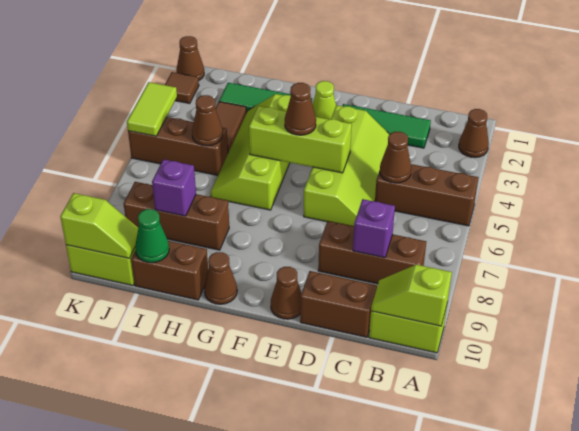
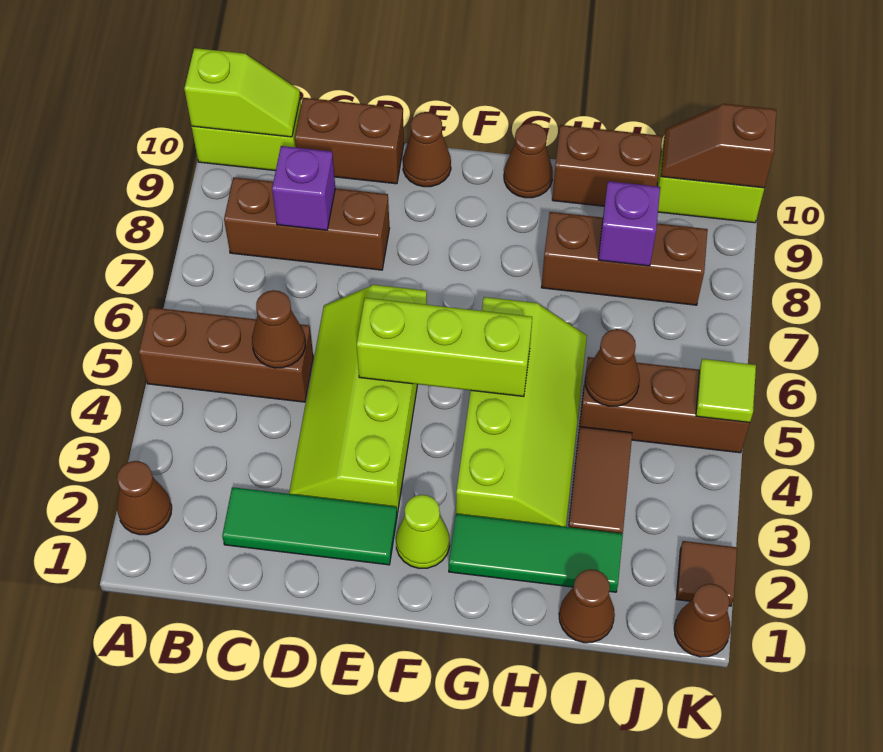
brown cone F5 level 3 -> brown cone I1 level 1
green cone I10 level 2 -> none
lime slope J10:K10 level 2 top K -> brown slope J10:K10 level 2 top K
lime tile K4:K5 level 2 -> lime tile K5 level 2

